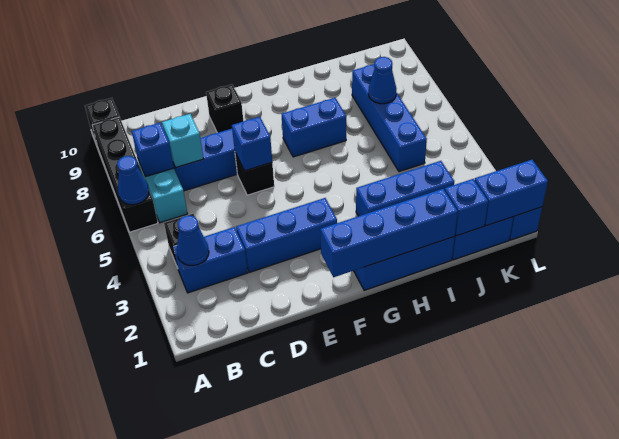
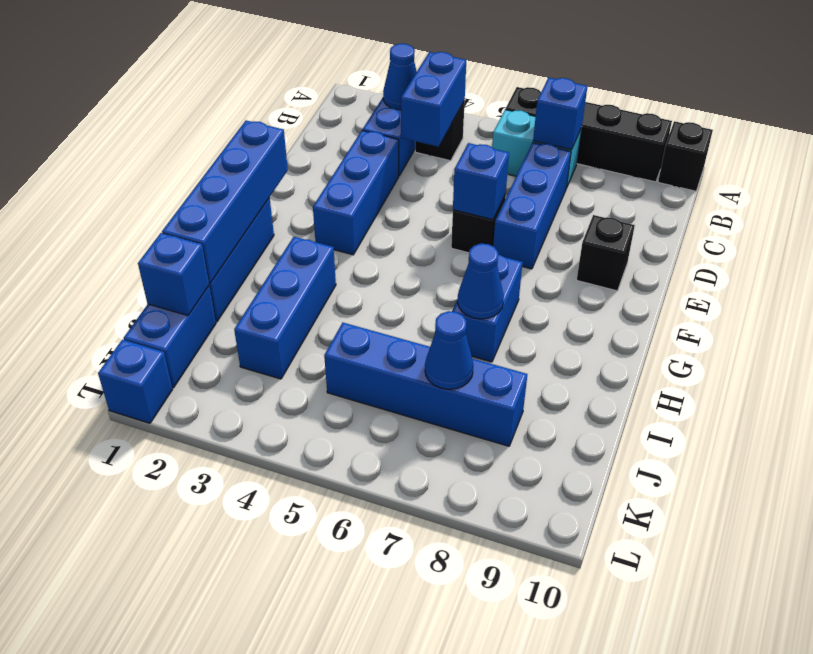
blue cone A6 level 2 -> blue cone H7 level 2
cyan brick C7 level 2 -> none
blue brick K1:L1 level 2 -> blue brick B4:C4 level 2

